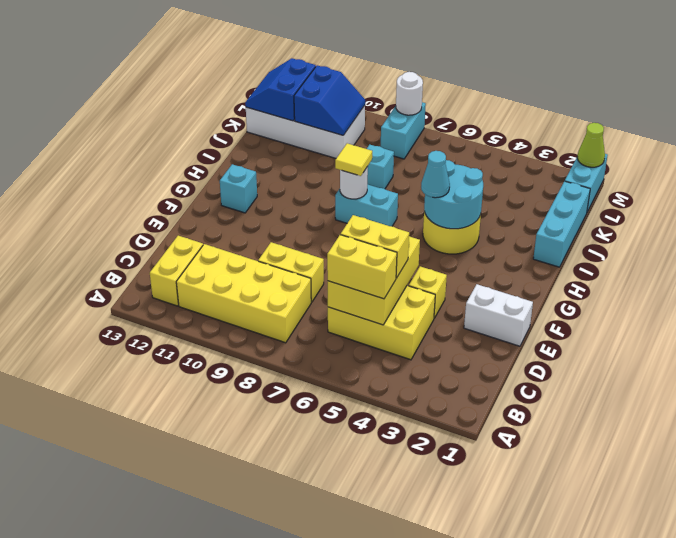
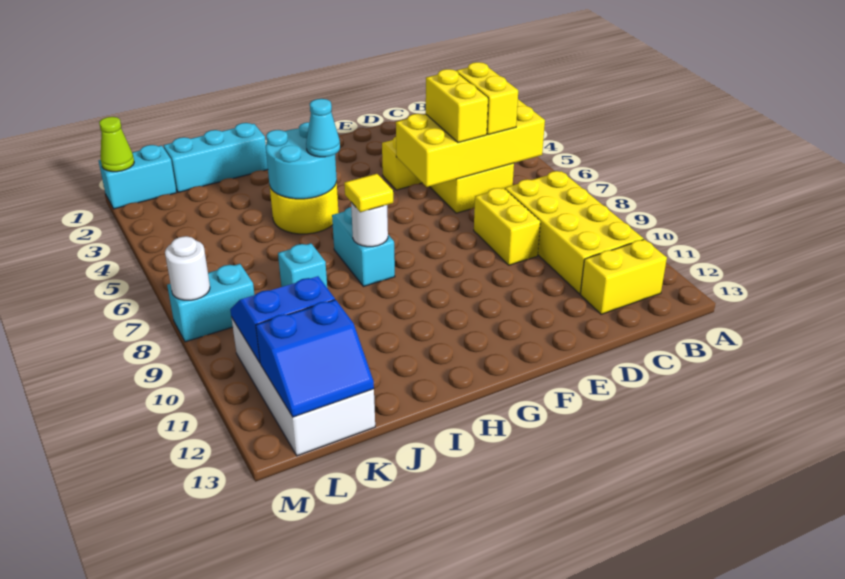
yellow brick C5:E6 level 2 -> yellow brick B5:E6 level 2
white brick E1:E2 level 1 -> none
cyan brick G12 level 1 -> none

